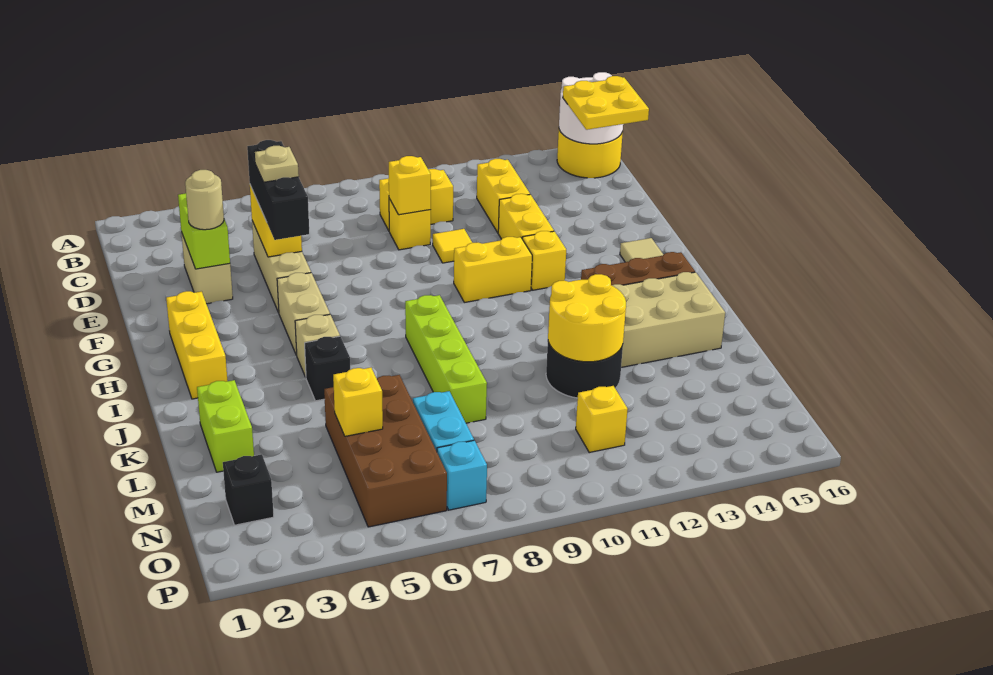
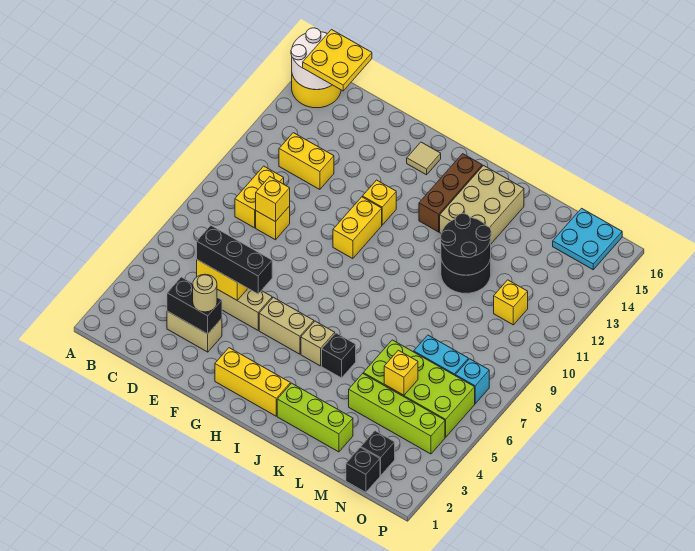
lime brick D3:E3 level 2 -> black brick D3:E3 level 2
tan plate E5 level 4 -> none
yellow tile E10 level 1 -> none
yellow brick E12:F12 level 1 -> none
lime brick I8:L8 level 1 -> lime brick L4:O4 level 1
lime brick K2:L2 level 1 -> lime brick J2:L2 level 1
yellow round brick K11:L12 level 2 -> black round brick K11:L12 level 2
brown brick L5:O6 level 1 -> lime brick L5:O6 level 1
none -> black brick N1 level 1
none -> cyan plate N15:O16 level 1

